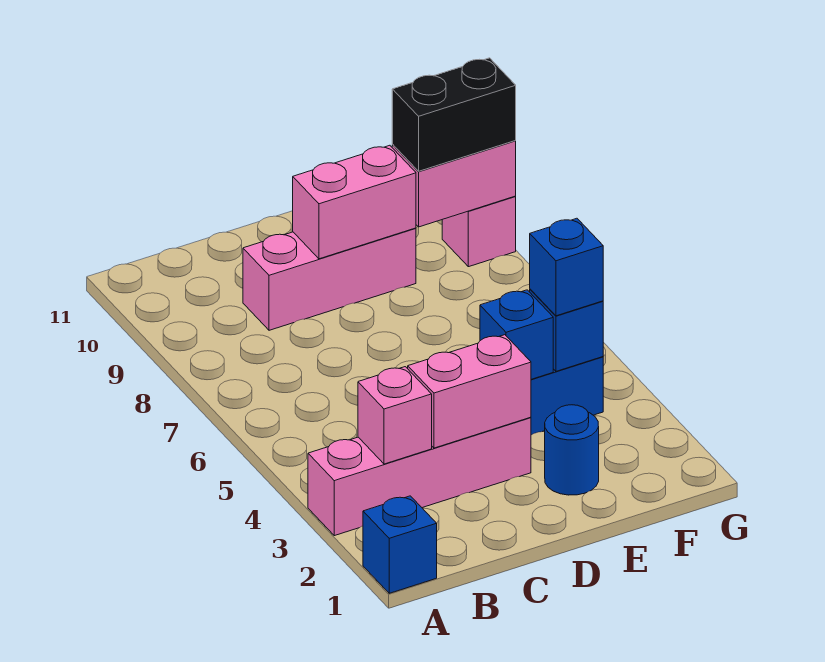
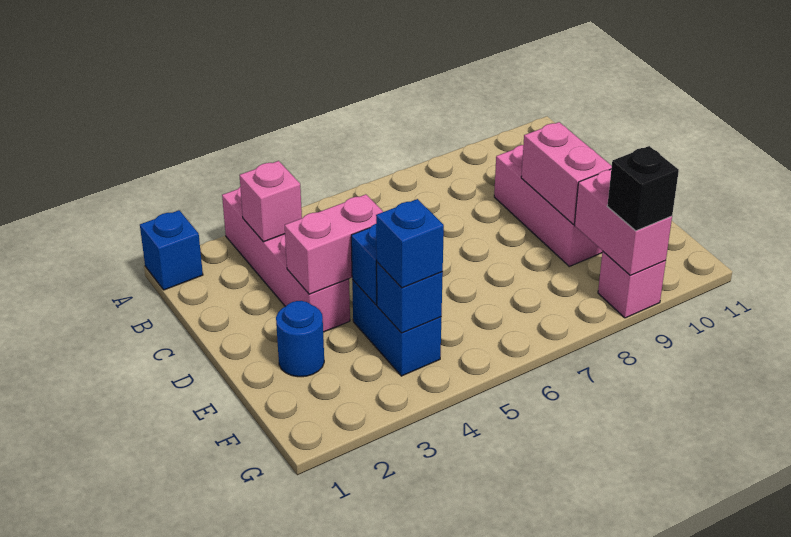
pink brick C3:D3 level 2 -> pink brick D3:D4 level 2
black brick F9:G9 level 3 -> black brick G9 level 3

